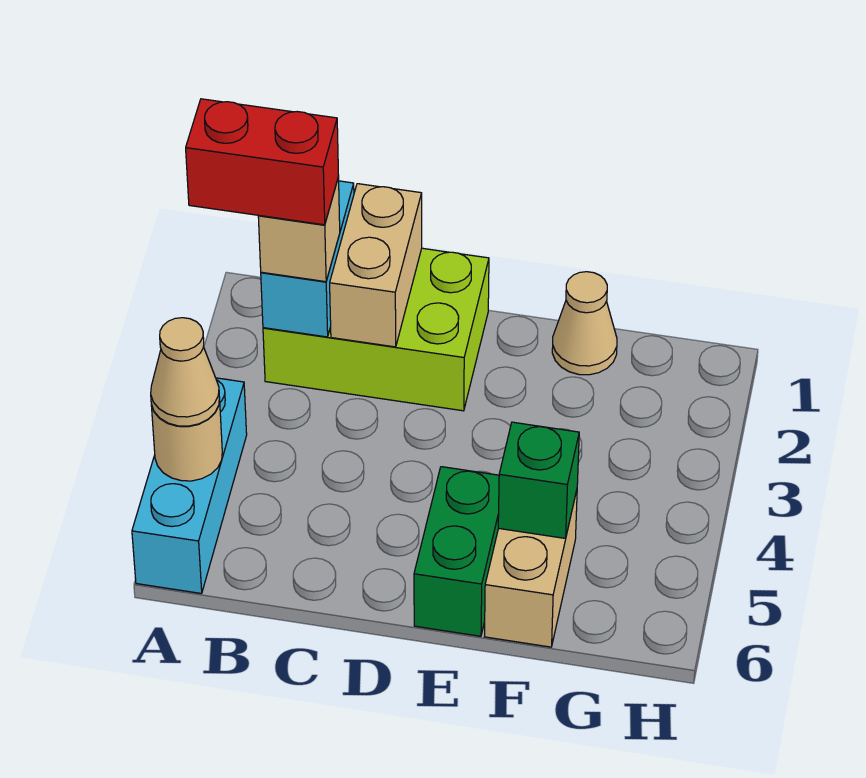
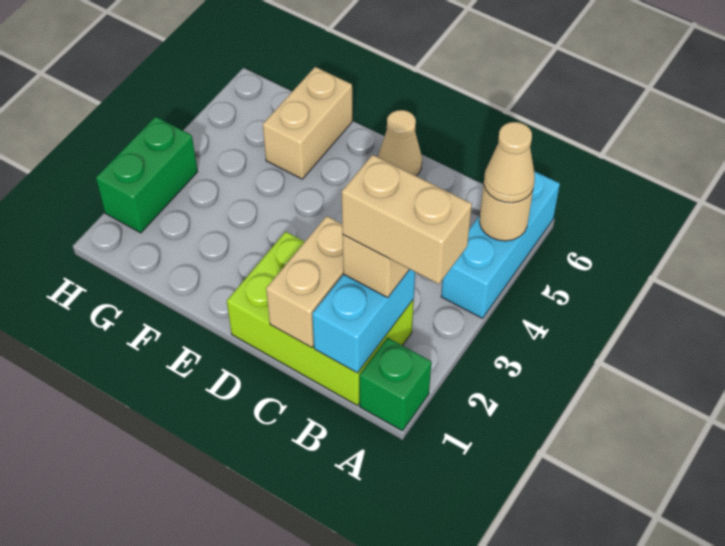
red brick A2:B2 level 4 -> tan brick A2:B2 level 4
green brick E5:E6 level 1 -> green brick H2:H3 level 1
tan cone F1 level 1 -> tan cone D6 level 1
green brick F5 level 2 -> green brick A1 level 1

